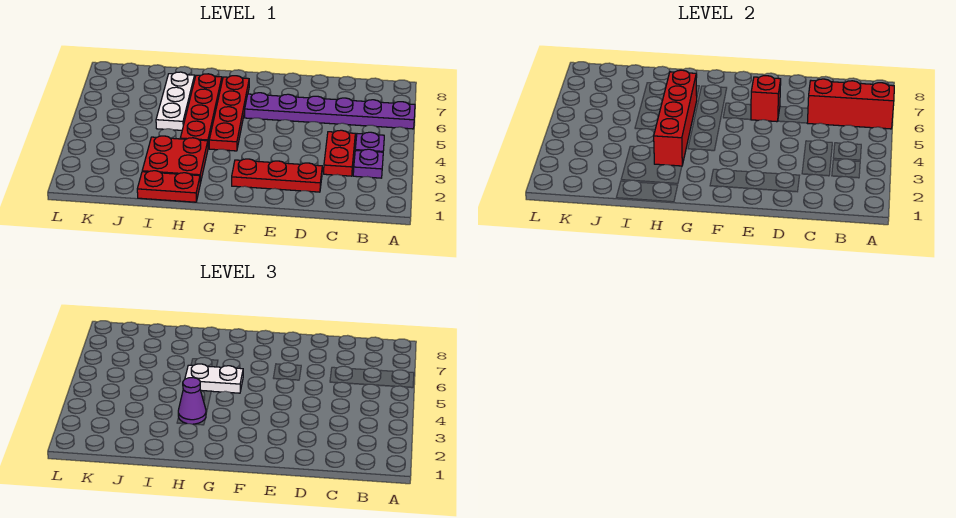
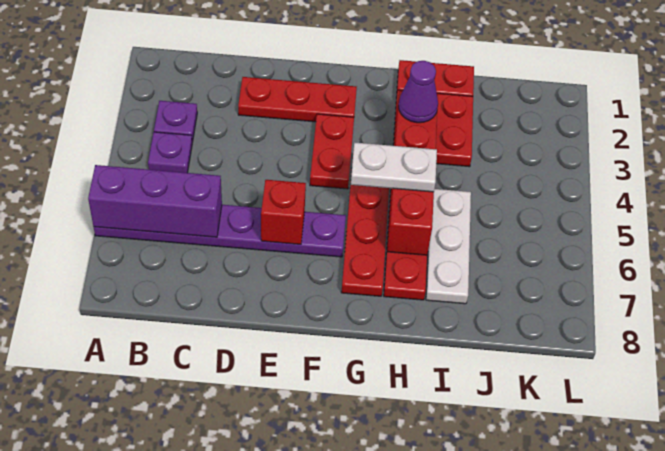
red brick A6:C6 level 2 -> purple brick A6:C6 level 2
red plate C3:C4 level 1 -> red plate F3:F4 level 1

